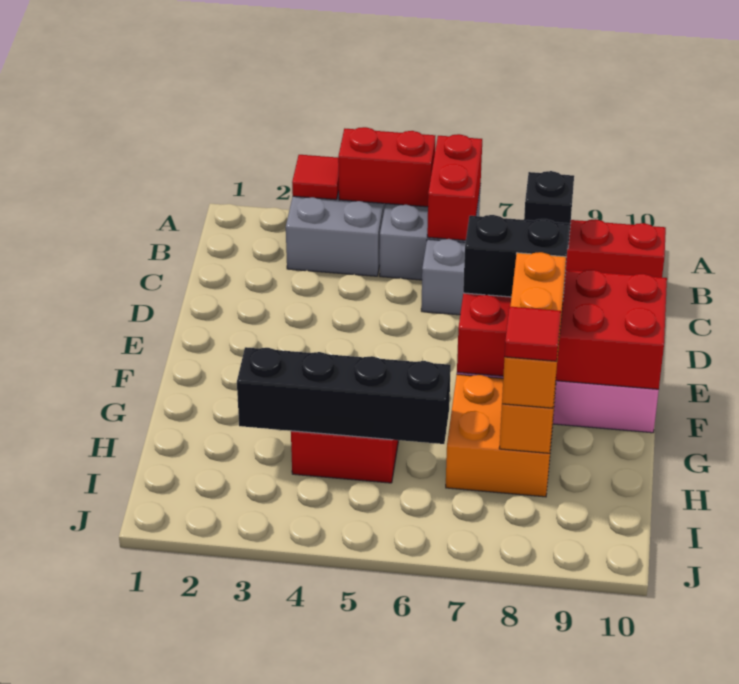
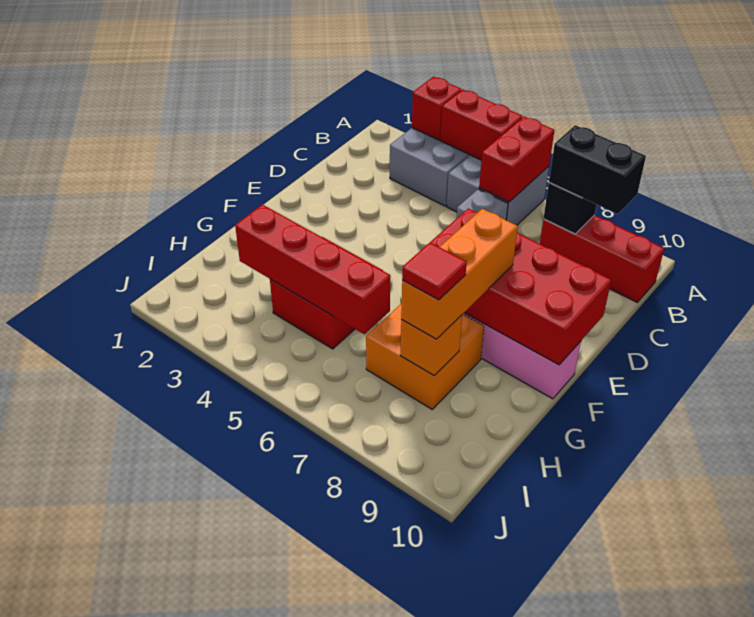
red tile A3 level 2 -> red brick A3 level 2
black brick E7:E8 level 3 -> black brick B8:B9 level 3
black brick H3:H6 level 2 -> red brick H3:H6 level 2

